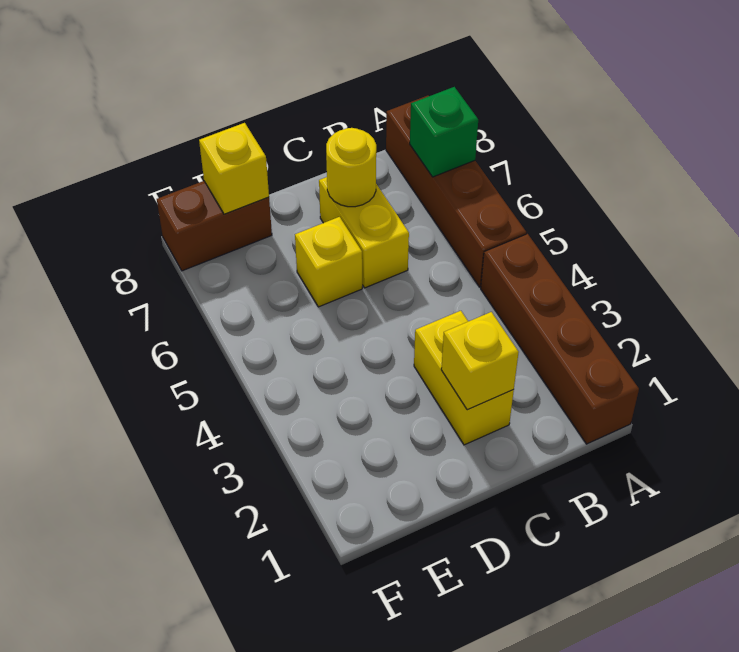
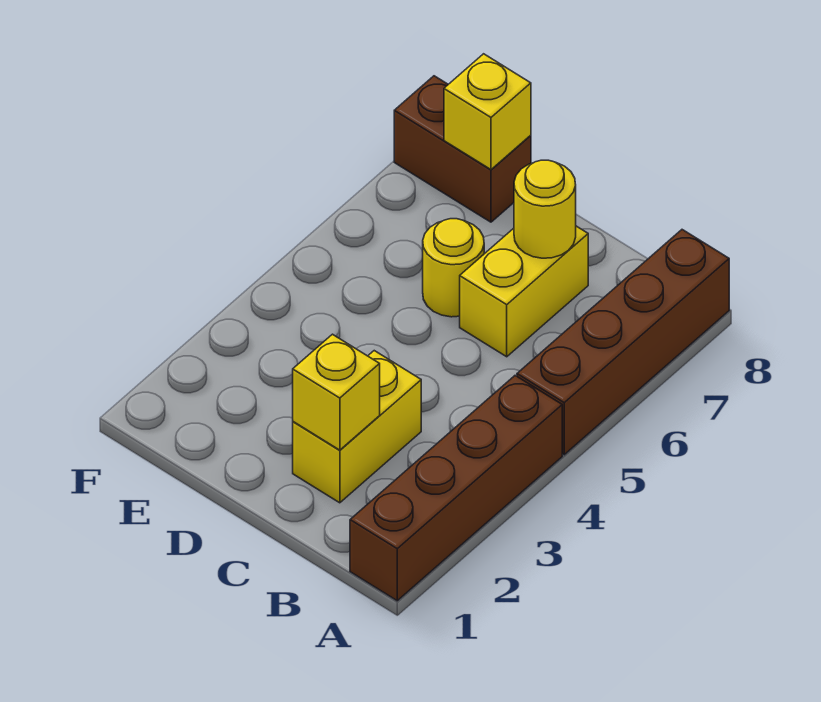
green brick A7 level 2 -> none
yellow brick D6 level 1 -> yellow round brick D6 level 1

